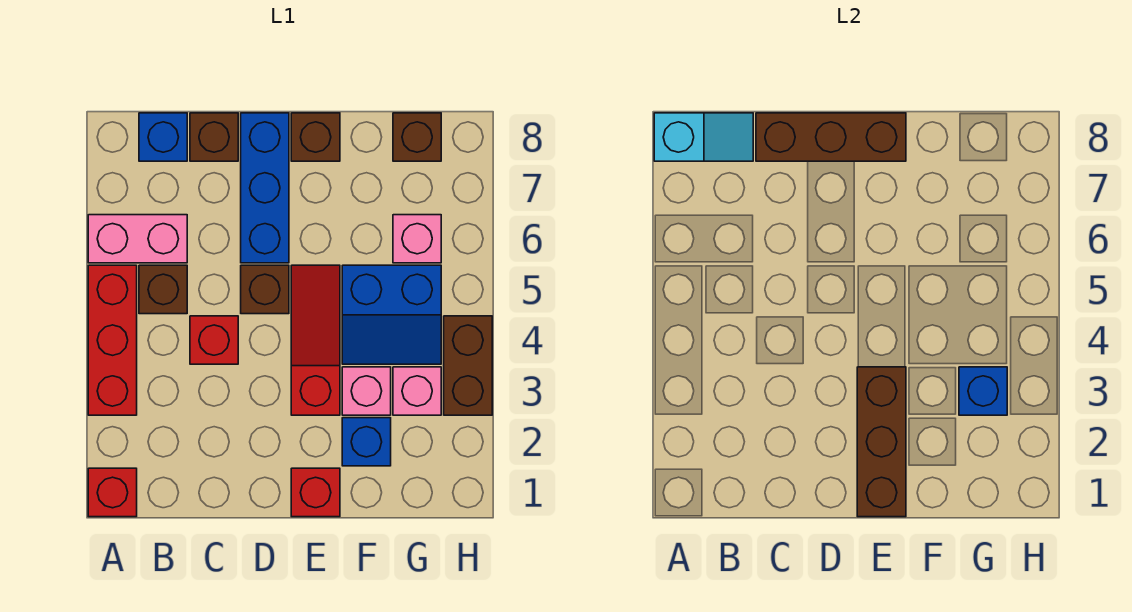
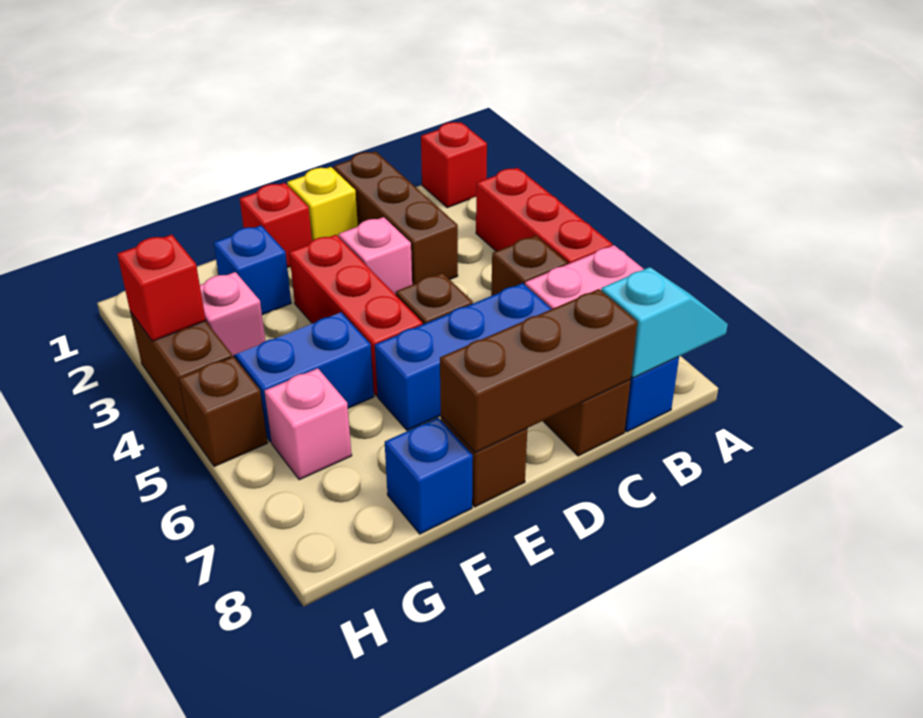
cyan slope A8:B8 level 2 top A -> cyan slope A8:B8 level 2 top B
red brick C4 level 1 -> red brick H3 level 2
none -> yellow brick D1 level 1
blue brick D6:D8 level 1 -> blue brick C6:E6 level 1
brown brick E1:E3 level 2 -> brown brick C1:C3 level 1
red slope E3:E5 level 1 top 3 -> red brick E3:E5 level 1
pink brick F3 level 1 -> pink brick D3 level 1
blue brick G3 level 2 -> blue brick F8 level 1
brown brick G8 level 1 -> brown brick H5 level 1

